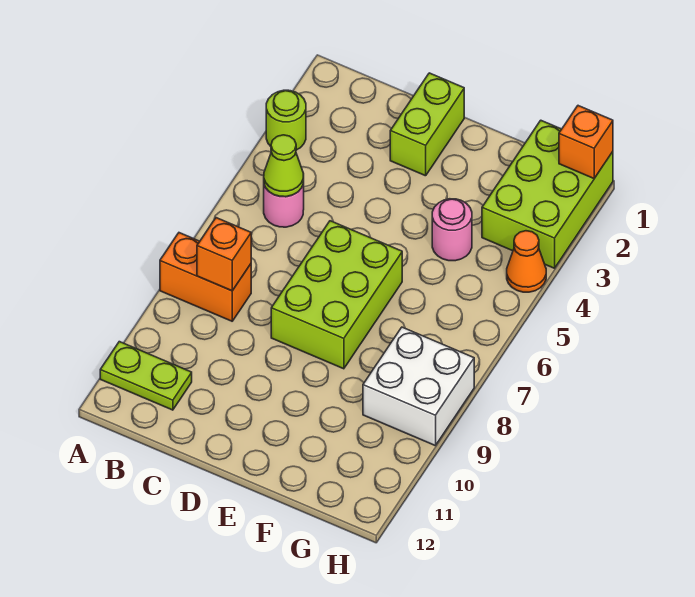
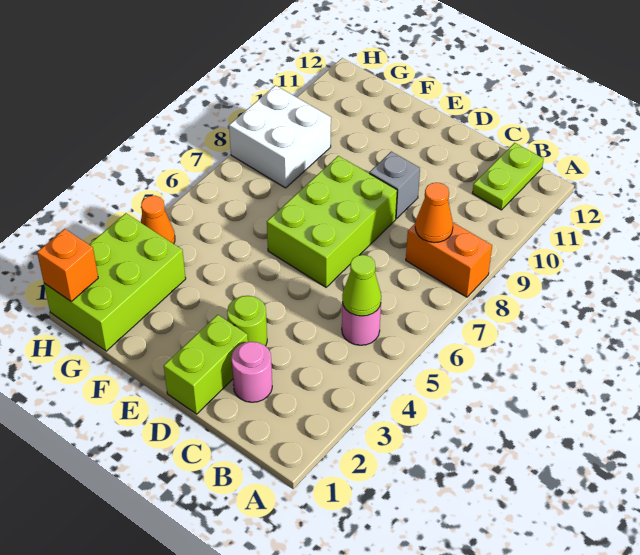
lime round brick A3 level 1 -> lime round brick D3 level 1
lime plate A11:B11 level 1 -> lime plate B11:B12 level 1
orange brick B8 level 2 -> orange cone B8 level 2
none -> grey brick D9 level 1
pink round brick F4 level 1 -> pink round brick C2 level 1

